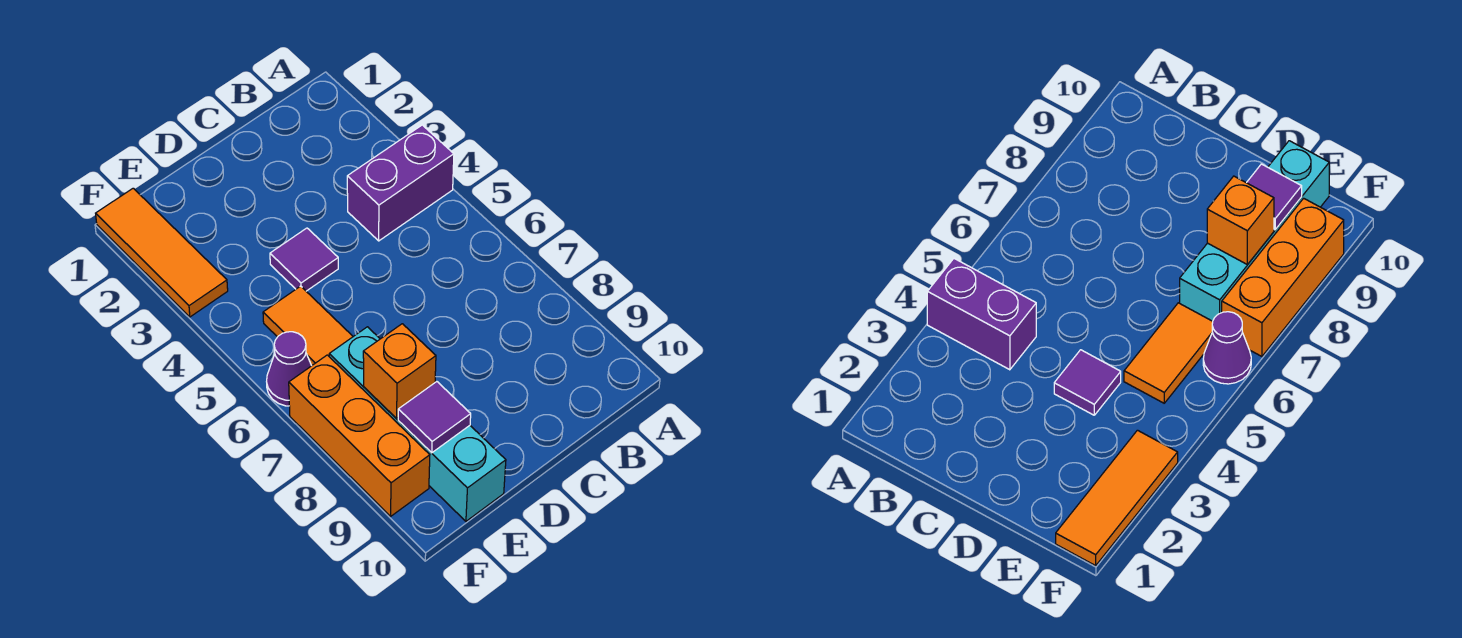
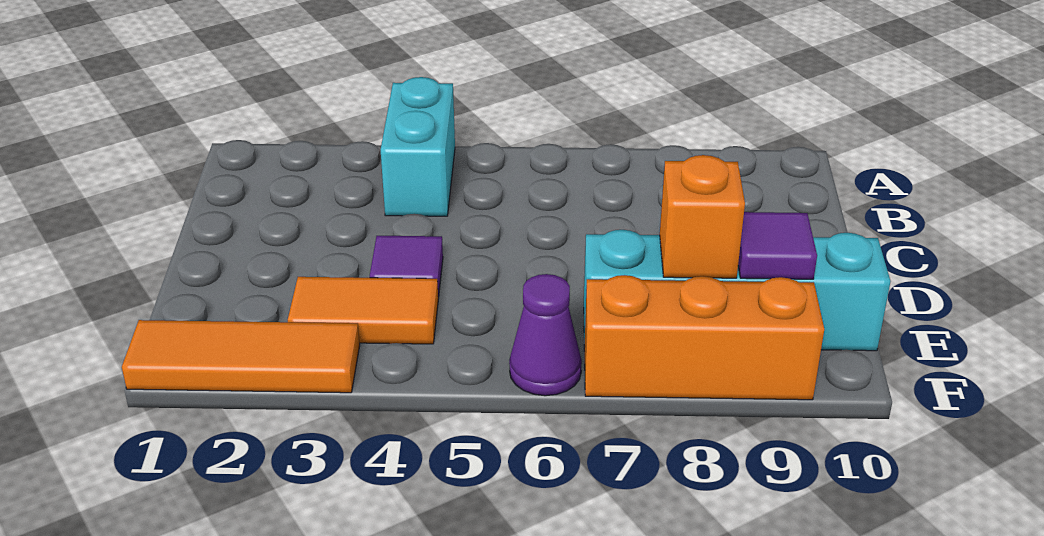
purple brick A4:B4 level 1 -> cyan brick A4:B4 level 1
orange tile E5:E6 level 1 -> orange tile E3:E4 level 1

